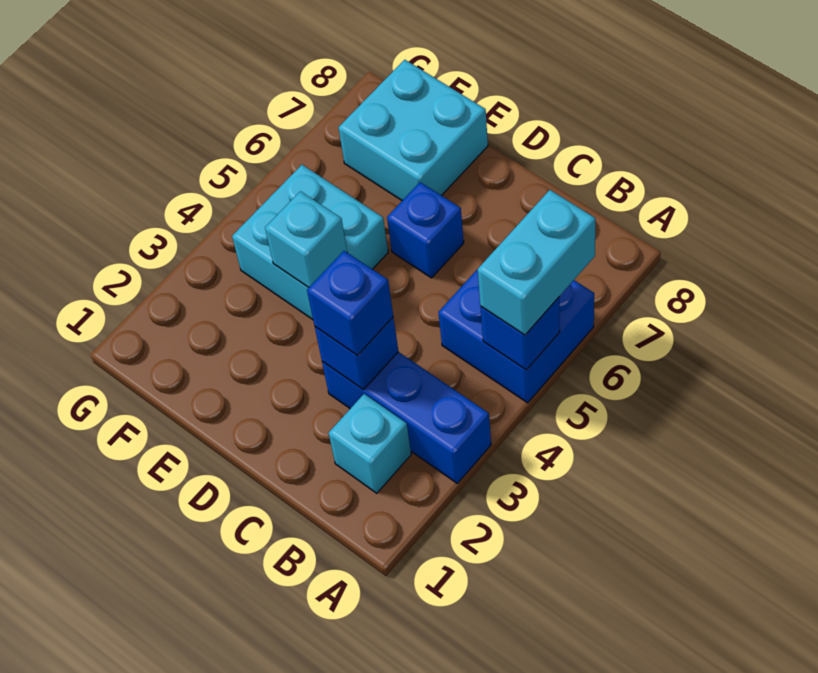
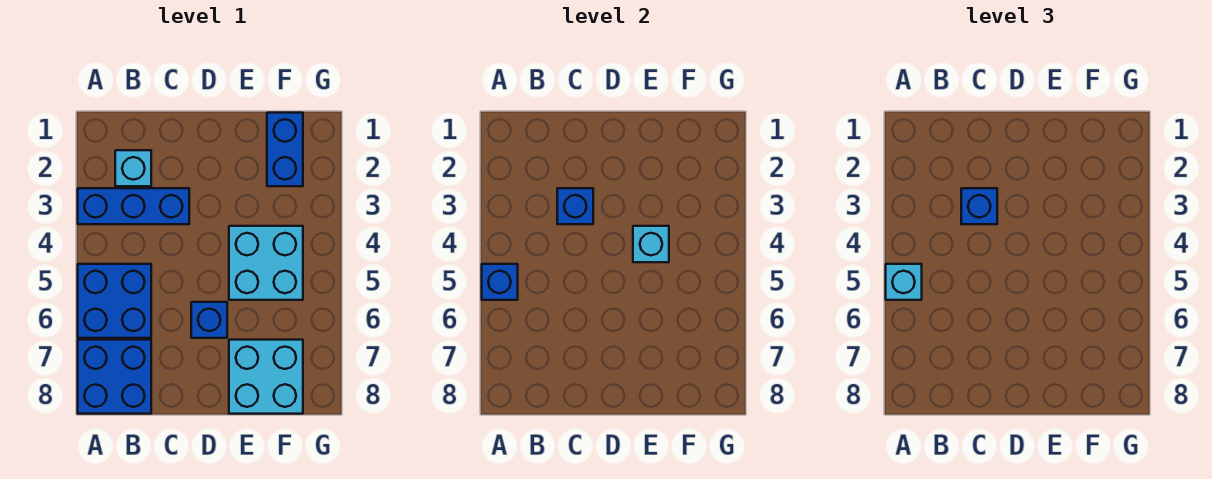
cyan brick A5:A6 level 3 -> cyan brick A5 level 3
none -> blue brick A7:B8 level 1
none -> blue brick F1:F2 level 1

